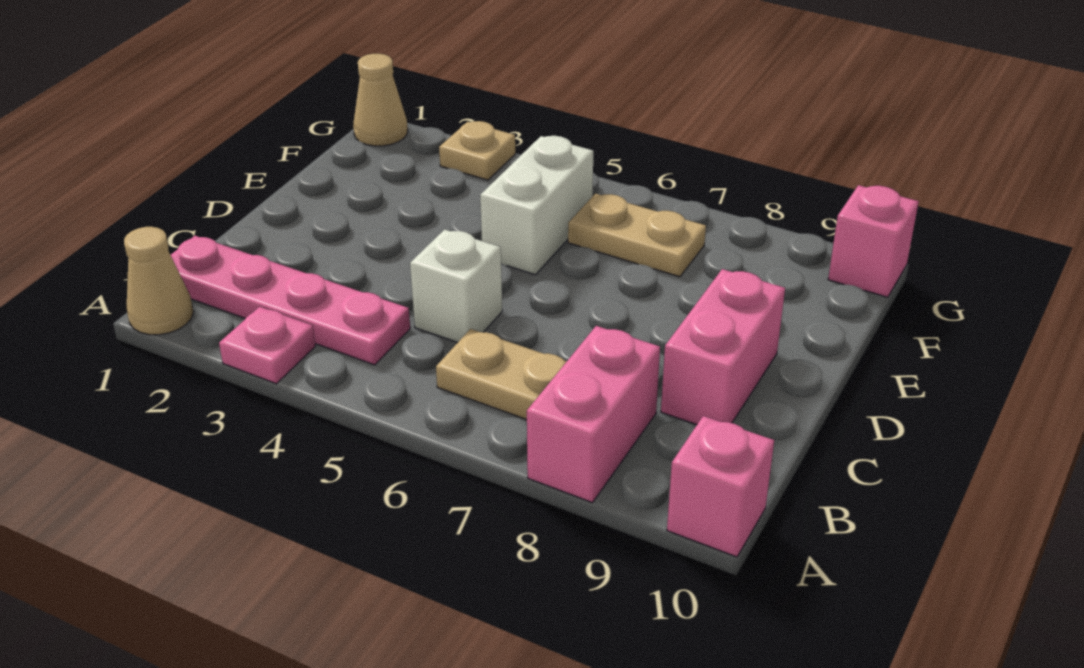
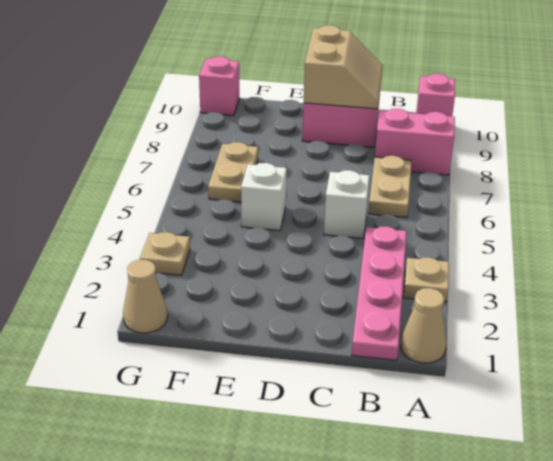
pink plate A3 level 1 -> tan plate A3 level 1
none -> tan slope C9:D10 level 2 top D
white brick E5:F5 level 1 -> white brick E5 level 1

